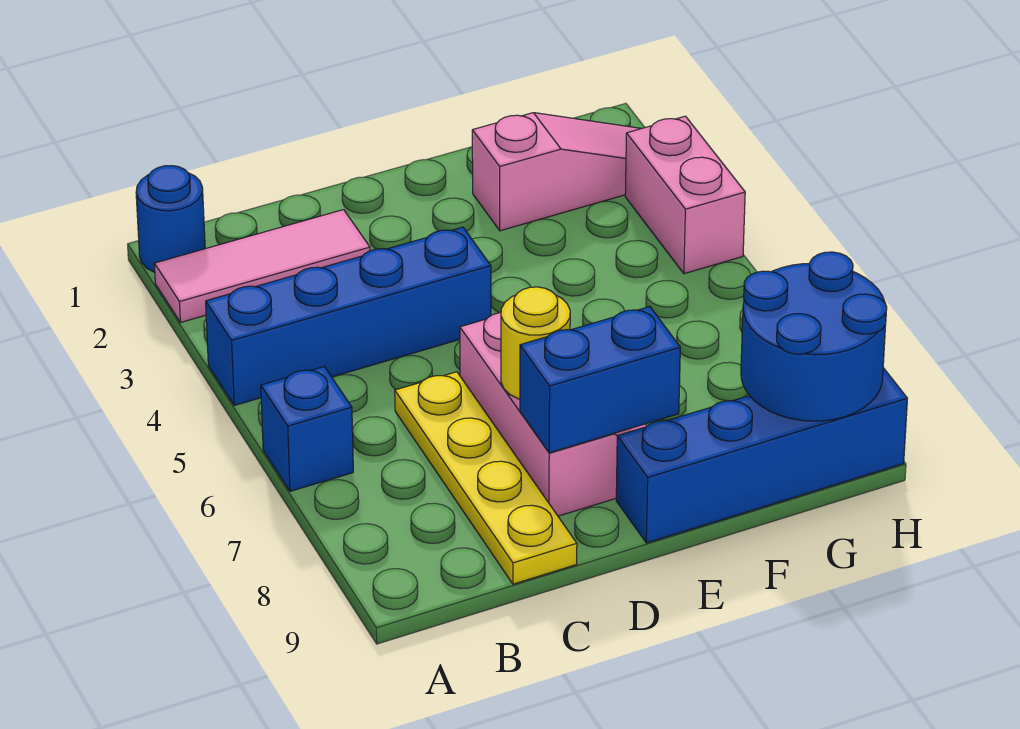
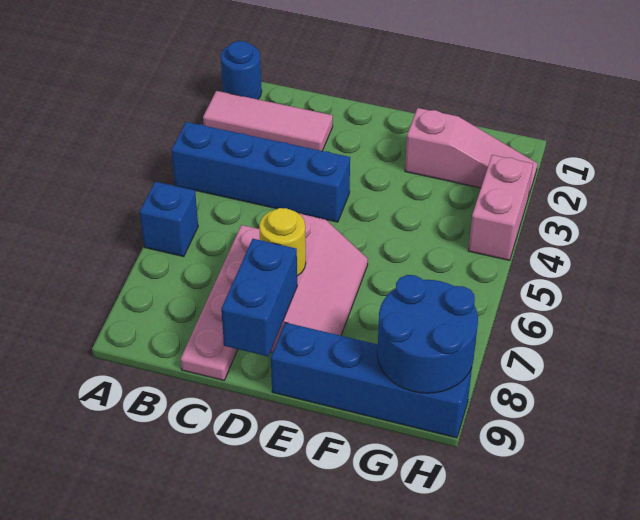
yellow plate C6:C9 level 1 -> pink plate C6:C9 level 1
blue brick D8:E8 level 2 -> blue brick D8:D9 level 2

